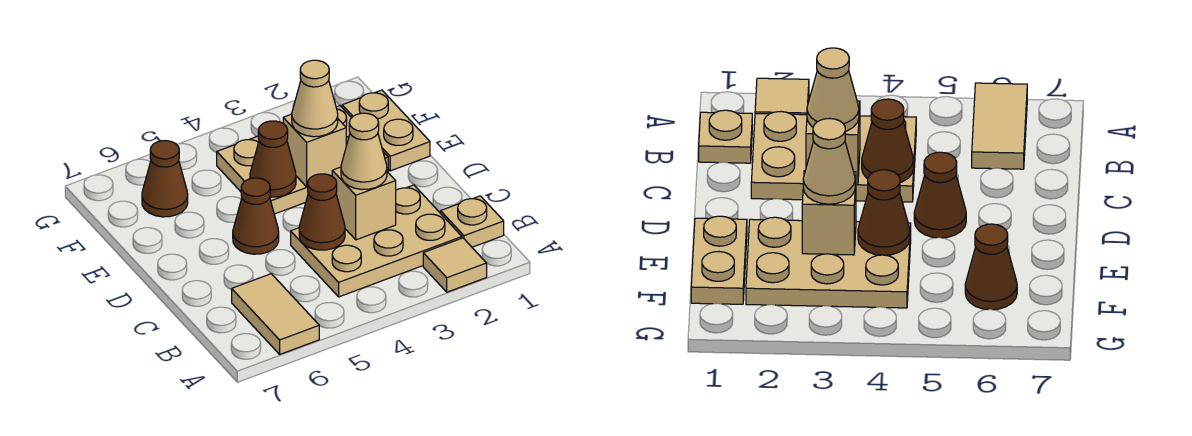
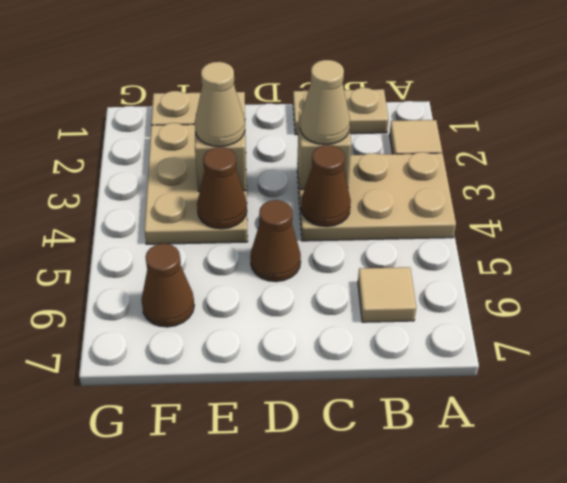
tan tile A6:B6 level 1 -> tan tile B6 level 1
tan plate B1 level 1 -> tan plate B1:C1 level 1
tan plate B2:C4 level 1 -> tan plate A3:C4 level 1

